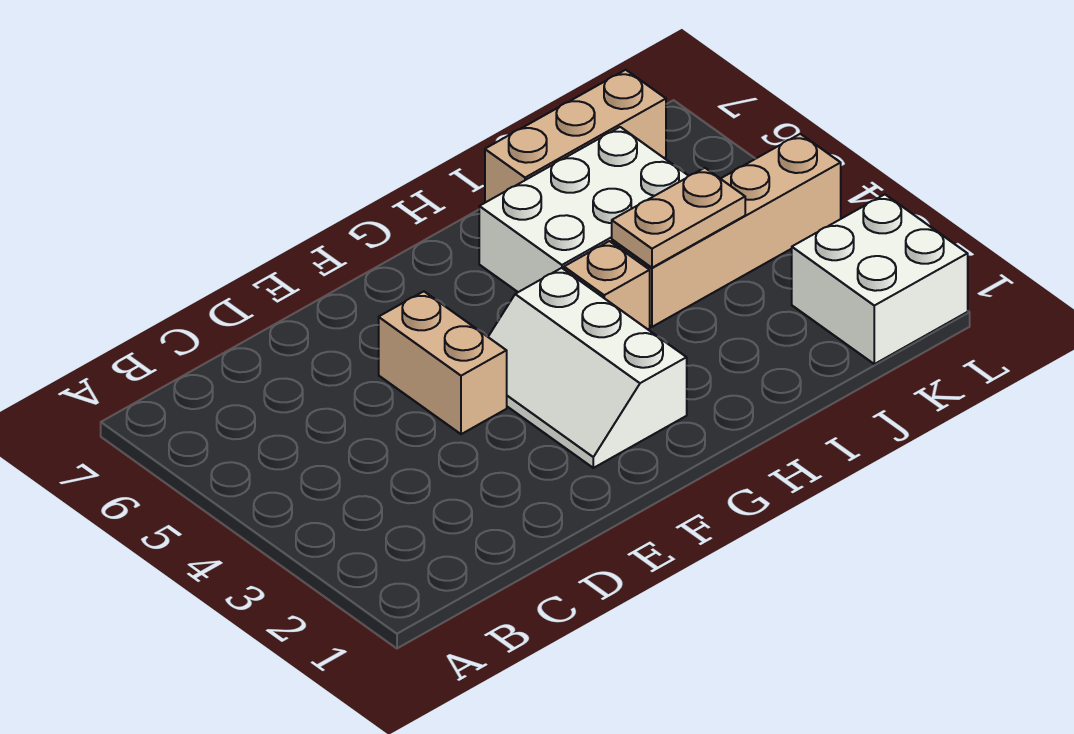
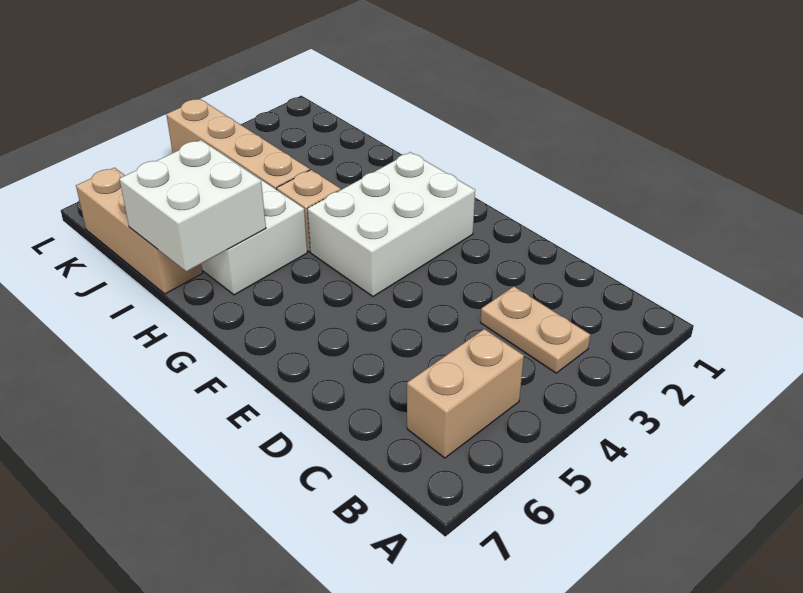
tan brick E4:E5 level 1 -> tan brick B5:B6 level 1
white slope F2:G4 level 1 top G -> white brick F2:G4 level 1
tan plate I4:J4 level 2 -> tan plate B3:C3 level 1
white brick K1:L2 level 1 -> white brick H6:I7 level 2

